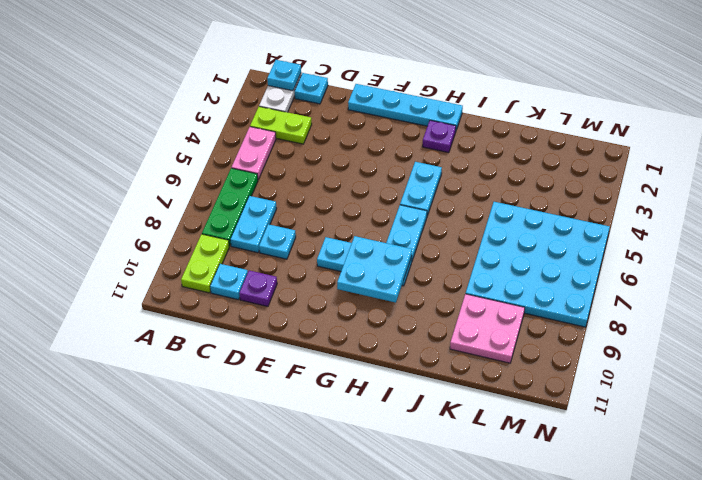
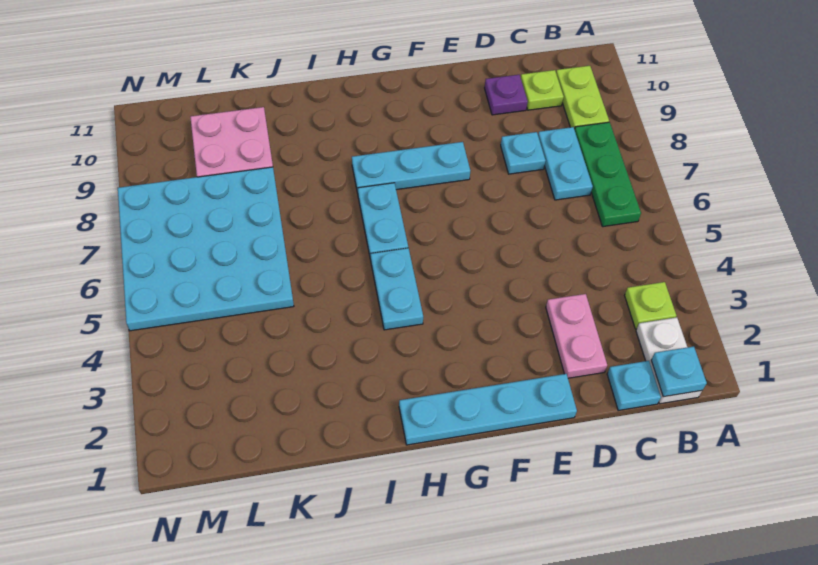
lime plate B3:C3 level 1 -> lime plate B3 level 1
pink plate B4:B5 level 1 -> pink plate D2:D3 level 1
cyan plate C10 level 1 -> lime plate C10 level 1
cyan plate G8:H9 level 2 -> none
purple plate H2 level 1 -> none

